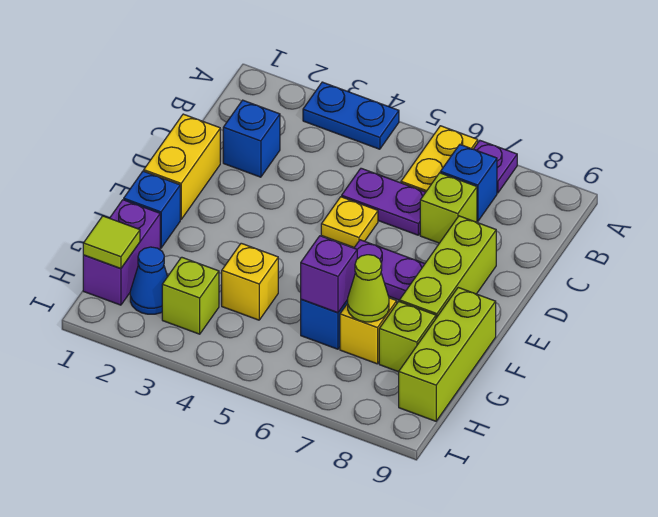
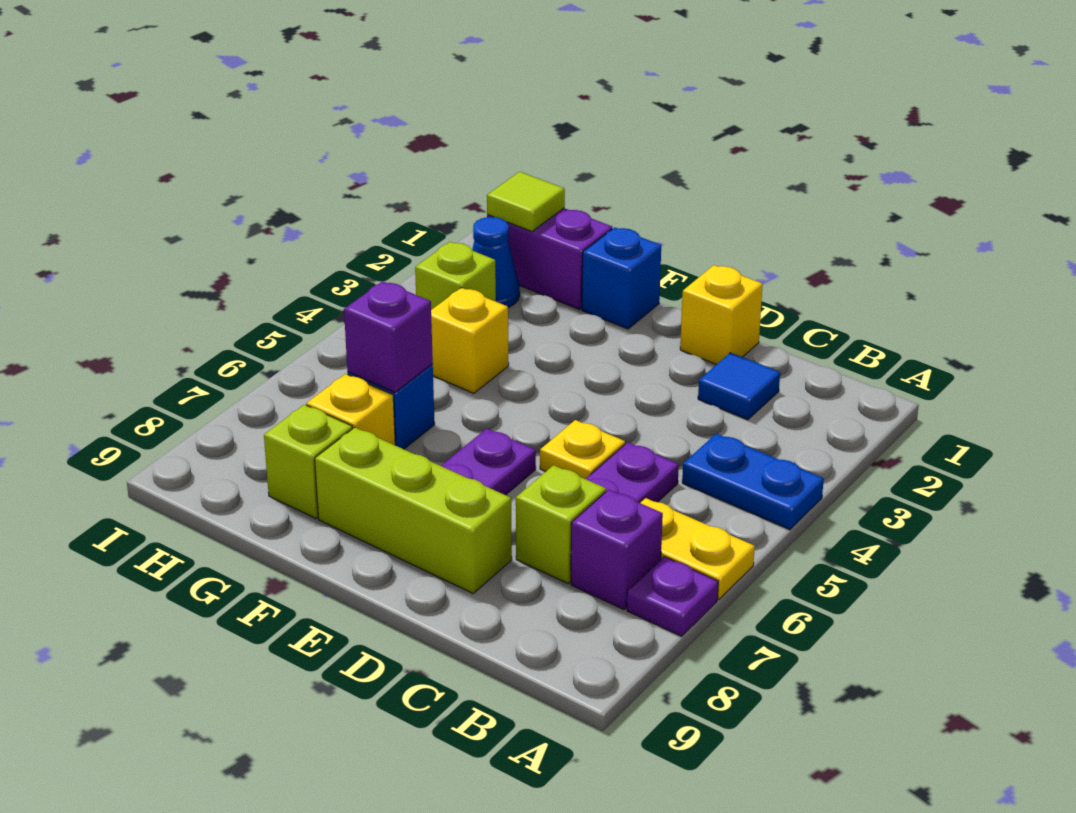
blue plate A3:A4 level 1 -> blue plate A4:B4 level 1
blue brick B7 level 1 -> purple brick B7 level 1
blue brick C2 level 1 -> blue tile C2 level 1
yellow brick D1:E1 level 1 -> yellow brick D1 level 1
lime brick F9:H9 level 1 -> none
lime cone G7 level 2 -> none

